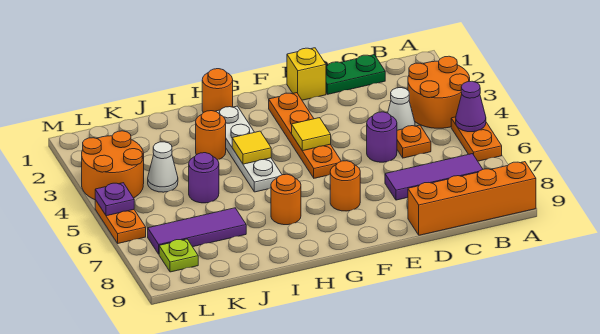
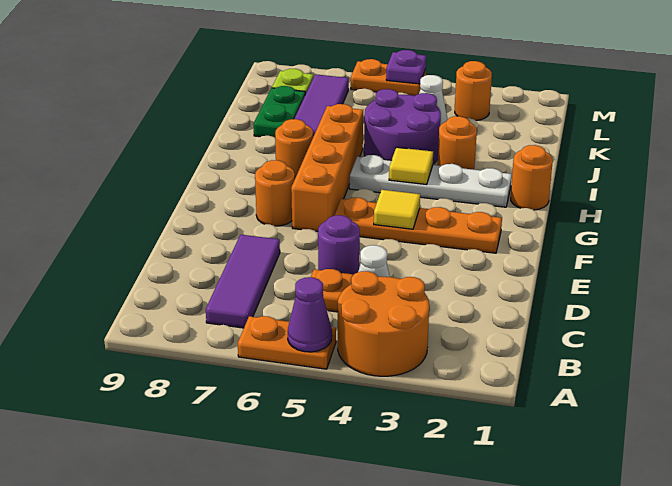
orange brick A9:D9 level 1 -> orange brick F6:I6 level 1
green plate C1:D1 level 1 -> green plate J8:K8 level 1
yellow brick E1 level 1 -> none
purple round brick J5 level 1 -> purple round brick I4:J5 level 1
orange round brick L3:M4 level 1 -> orange round brick L3 level 1

